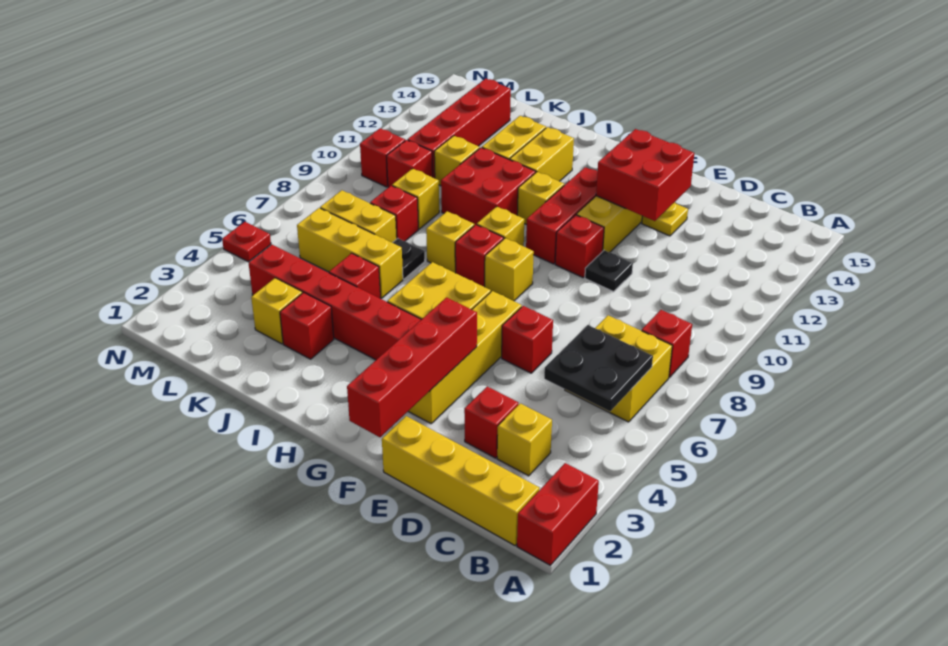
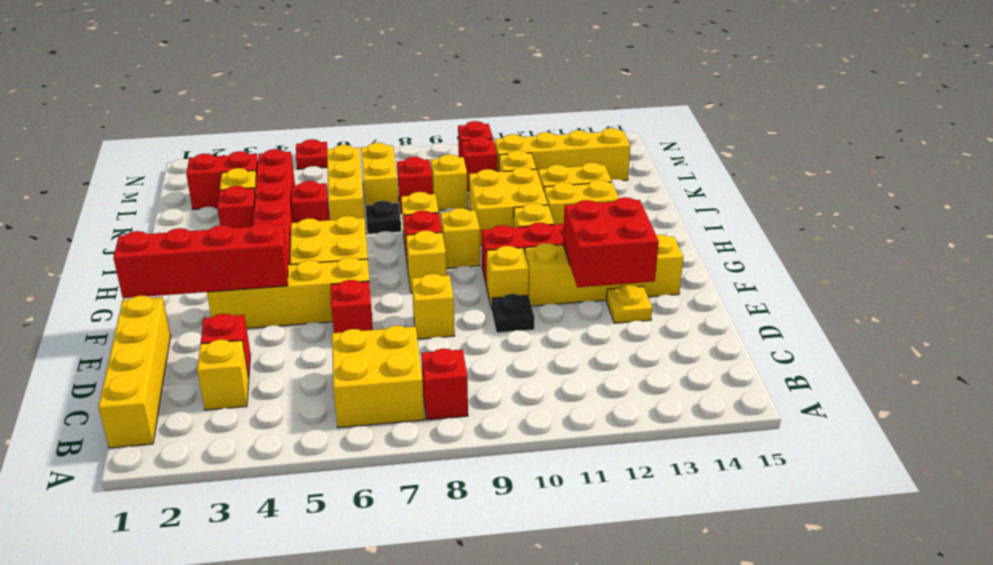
red brick A1:A2 level 1 -> red brick L2:L3 level 1
black plate B5:C6 level 2 -> none
none -> yellow brick E8 level 1
red brick F10 level 1 -> yellow brick F10 level 1
red brick I10:J11 level 1 -> yellow brick I10:J11 level 1
red brick L11:L14 level 1 -> yellow brick L11:L14 level 1

